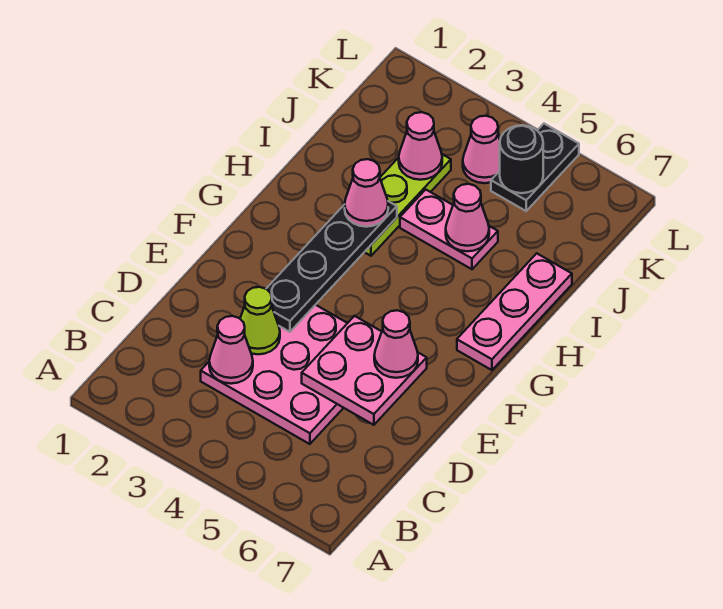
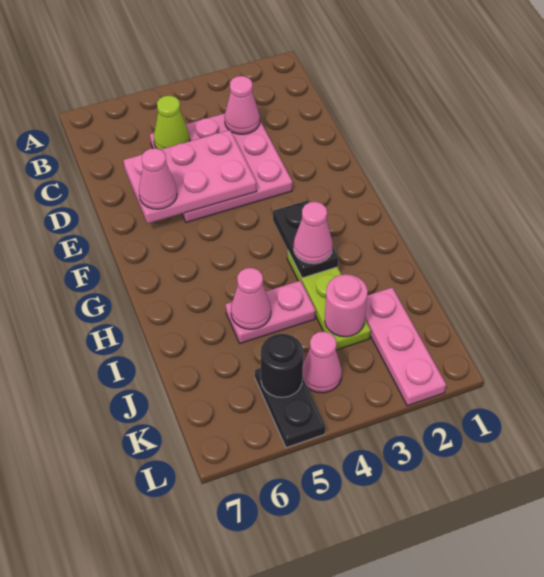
lime cone D3 level 2 -> lime cone C5 level 2
pink plate D5:E6 level 2 -> pink plate D4:E6 level 2
black plate E3:H3 level 2 -> black plate G3:H3 level 2
pink plate G7:I7 level 1 -> pink plate J2:L2 level 1
pink cone J3 level 2 -> pink round brick J3 level 2

